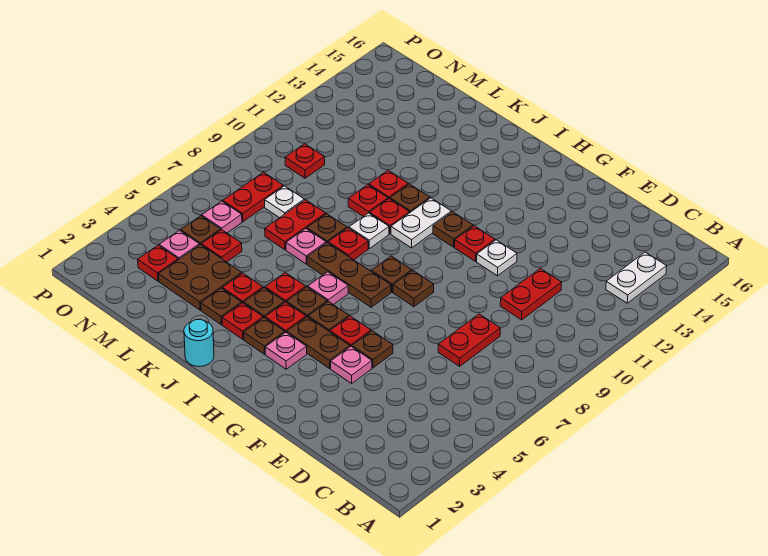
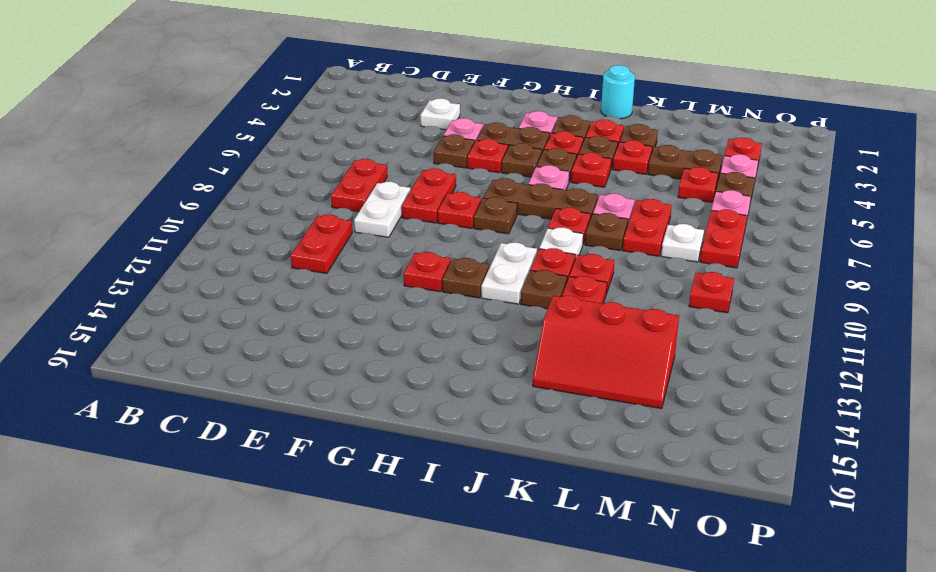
white plate B13:B14 level 1 -> white plate E8:E9 level 1
none -> red plate F7:F8 level 1
white plate F11 level 1 -> white plate E3 level 1
brown plate G8 level 1 -> red plate G8 level 1
none -> red slope K13:M14 level 1 top 13
brown plate L3:M4 level 1 -> brown plate L4:M4 level 1

